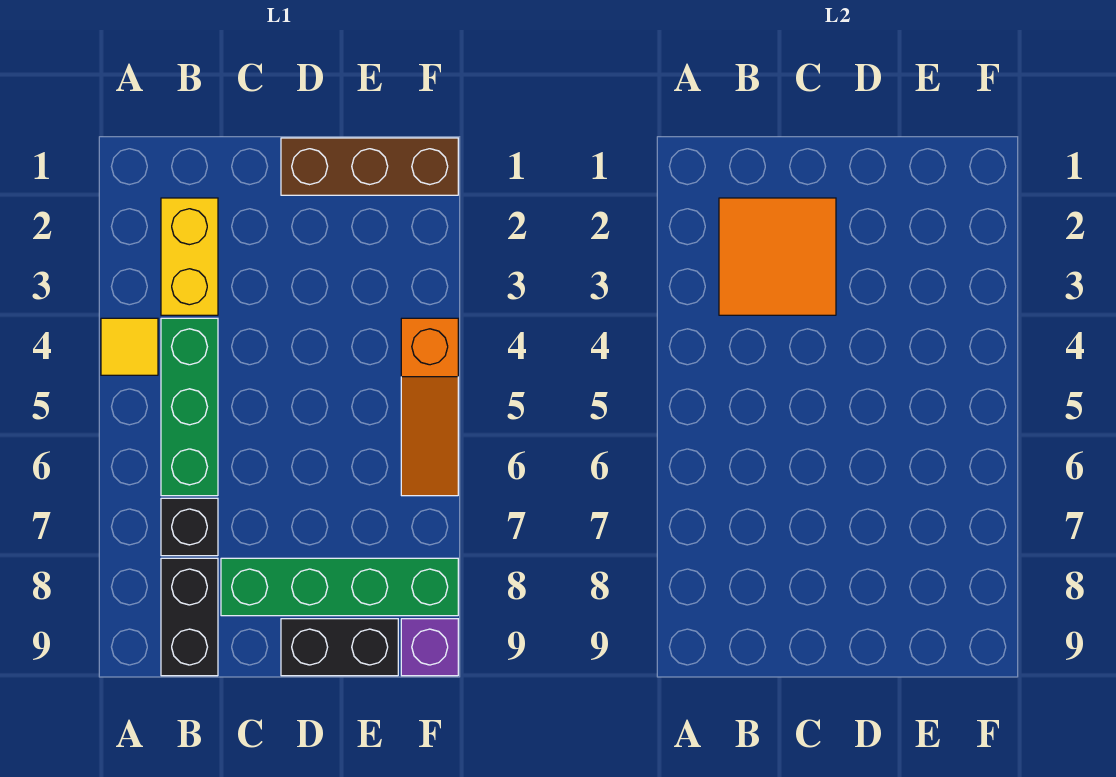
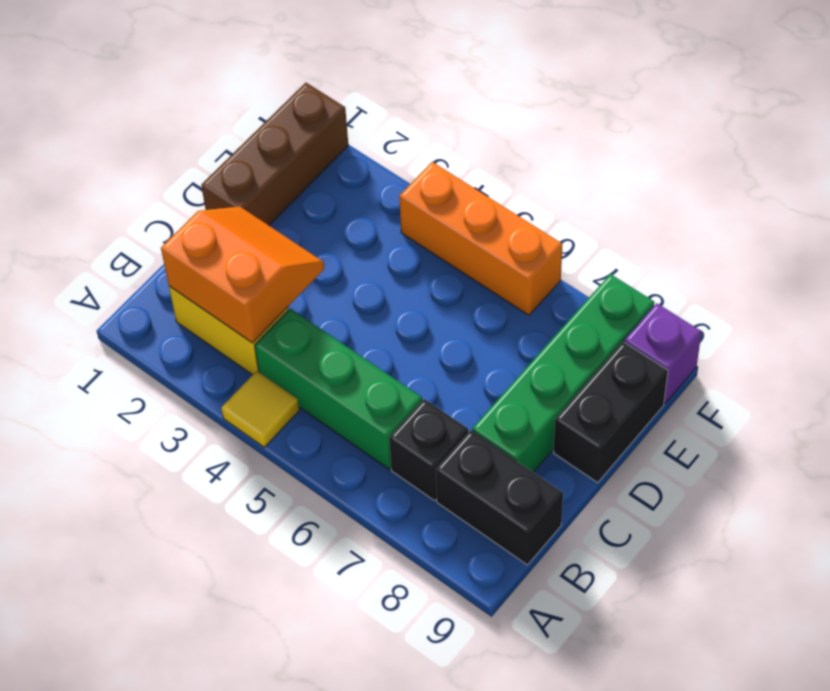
orange tile B2:C3 level 2 -> orange slope B2:C3 level 2 top B
orange slope F4:F6 level 1 top 4 -> orange brick F4:F6 level 1

